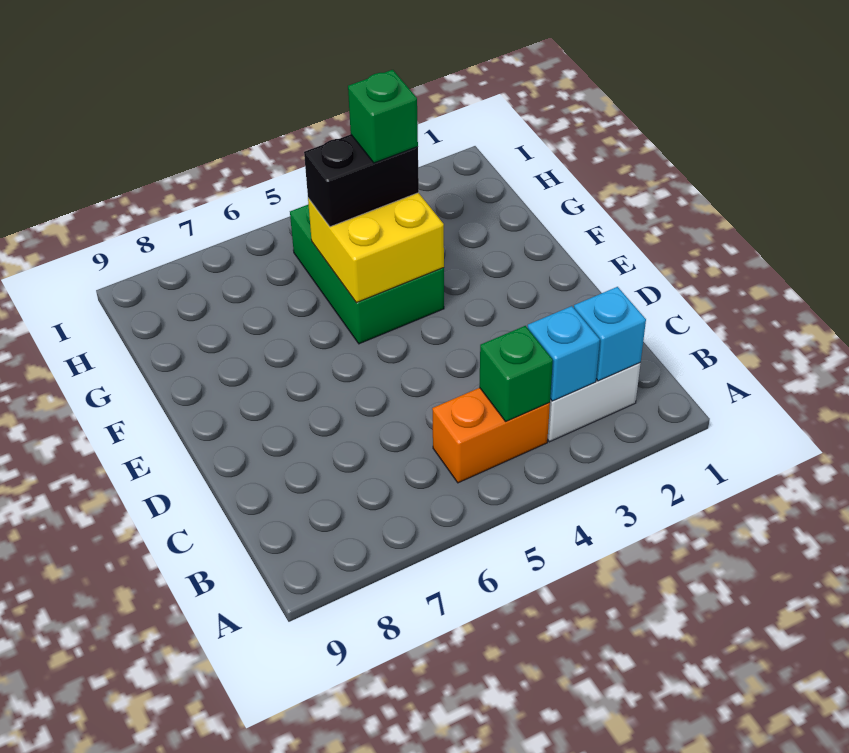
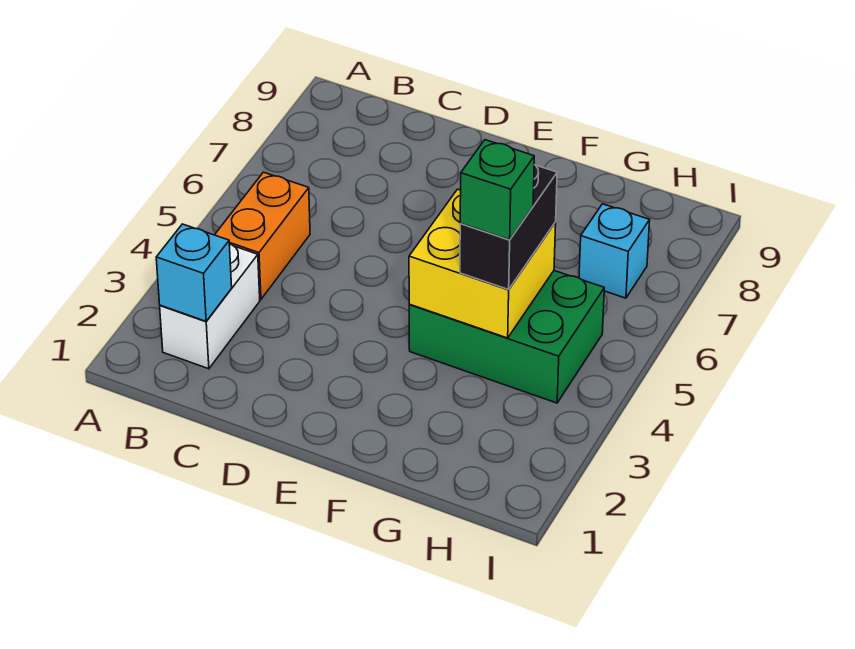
cyan brick B3 level 2 -> cyan brick H7 level 1
green brick B4 level 2 -> none

